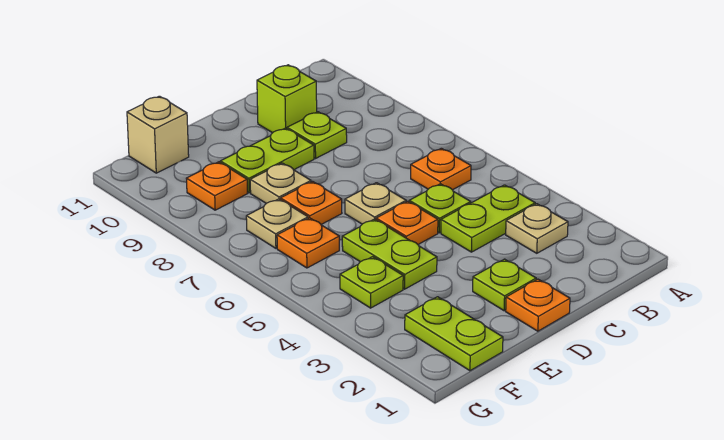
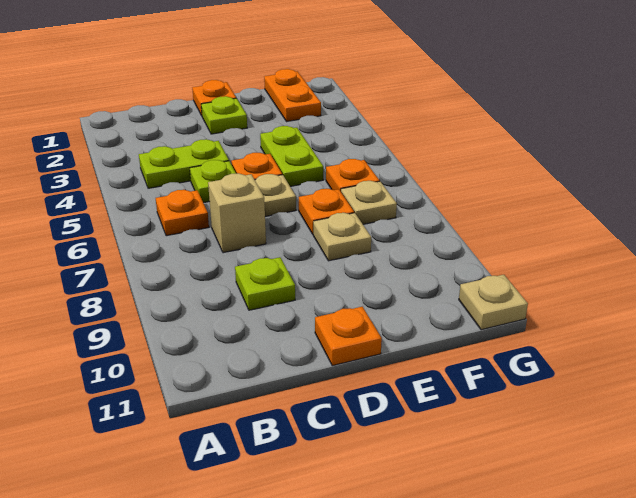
tan plate B3 level 1 -> tan plate G11 level 1
lime brick C10 level 1 -> none
lime plate D9:E9 level 1 -> none
lime plate F1:F2 level 1 -> orange plate F1:F2 level 1
lime plate F4 level 1 -> none
orange plate F9 level 1 -> orange plate D11 level 1
tan brick F11 level 1 -> tan brick C7 level 1

